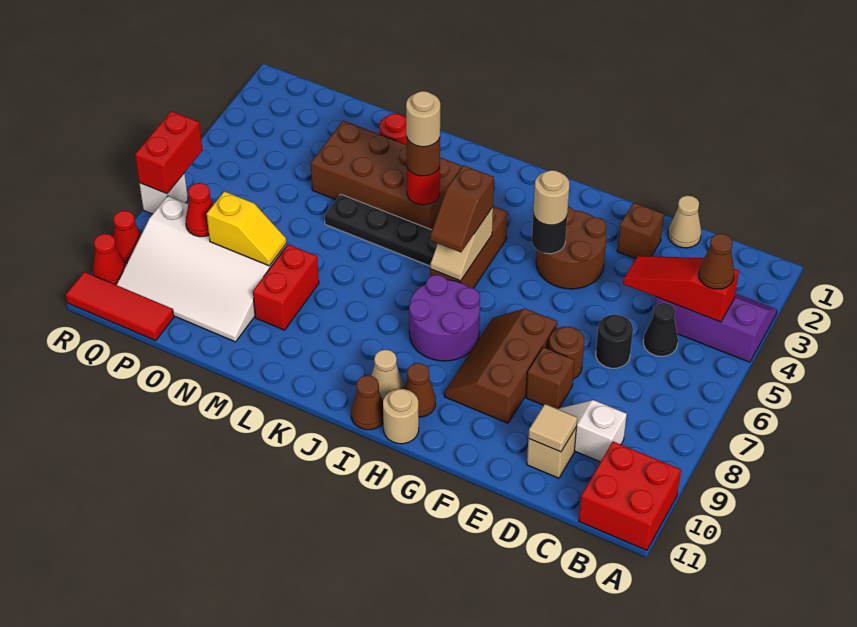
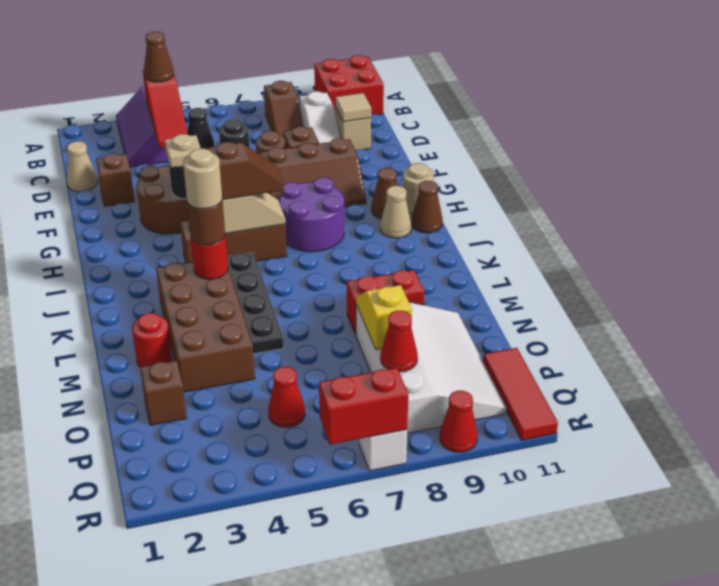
none -> brown slope B8:C8 level 1 top B
tan round brick G4 level 3 -> tan plate G4 level 3
none -> brown brick O2 level 1
red cone R10 level 1 -> red cone P5 level 1

